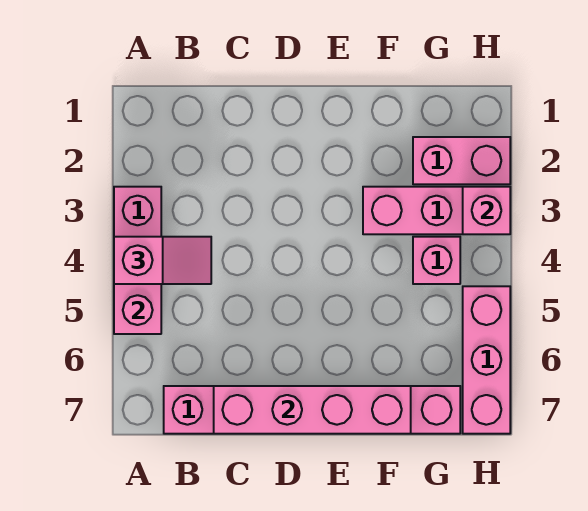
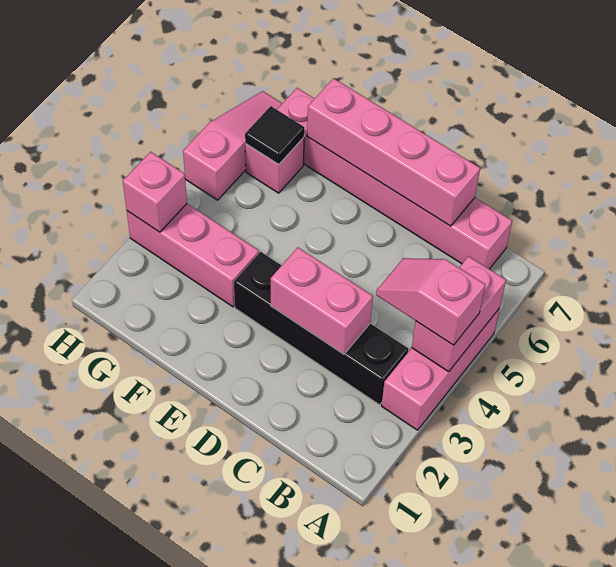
none -> black brick B3:E3 level 1
pink brick G2:H2 level 1 -> pink brick C3:D3 level 2
pink brick G4 level 1 -> pink brick G6 level 1
none -> black tile G6 level 2
pink brick H5:H7 level 1 -> pink slope H5:H7 level 1 top 5

